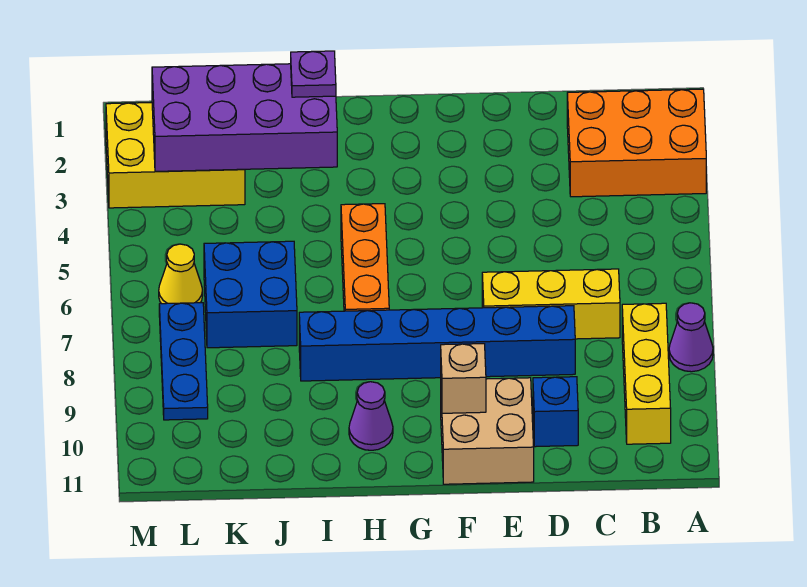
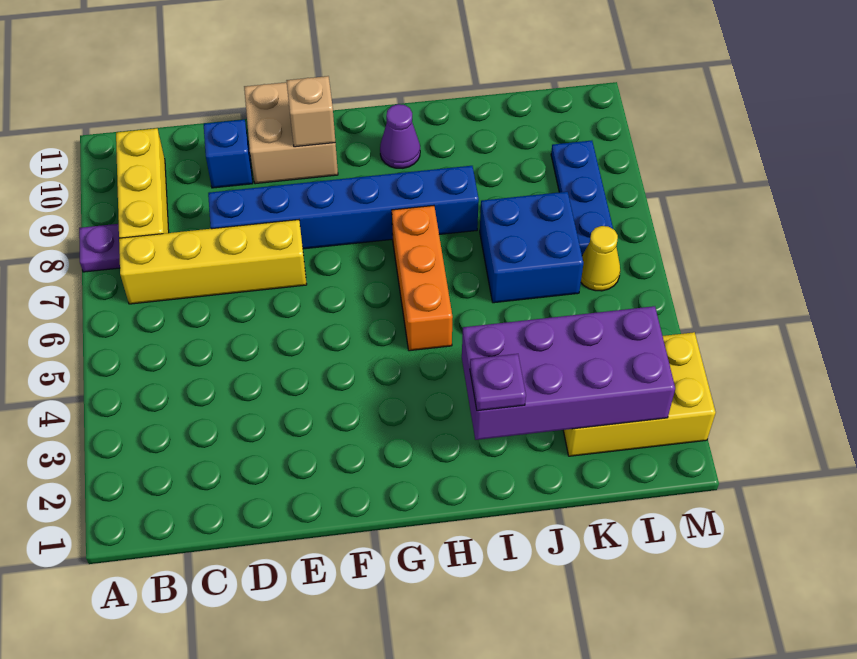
orange brick A2:C3 level 1 -> none
purple cone A8 level 1 -> purple plate A8 level 1
yellow brick C7:E7 level 1 -> yellow brick B7:E7 level 1

